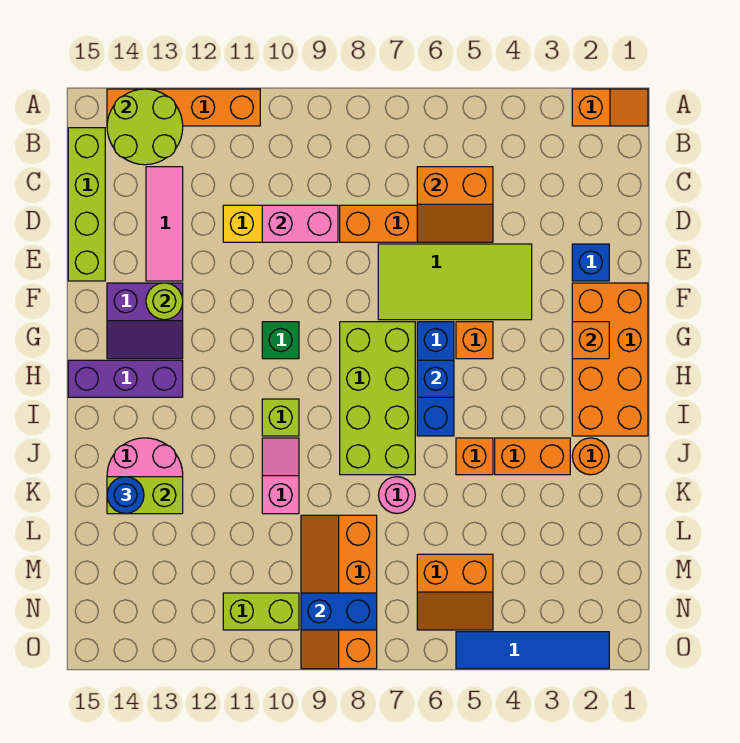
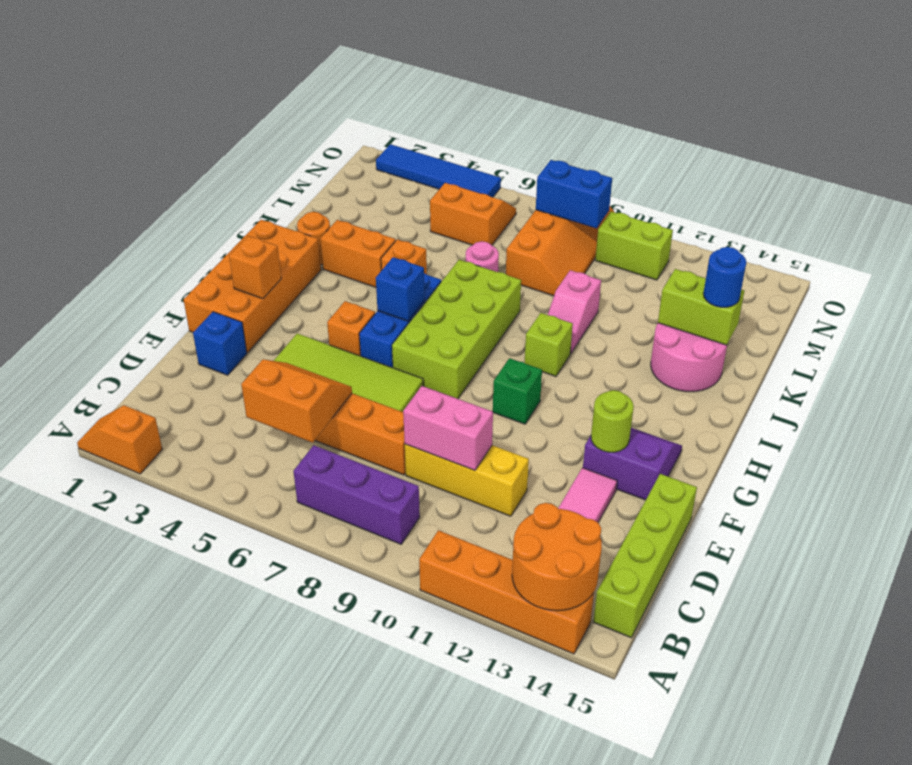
lime round brick A13:B14 level 2 -> orange round brick A13:B14 level 2
purple brick H13:H15 level 1 -> purple brick B7:B9 level 1

